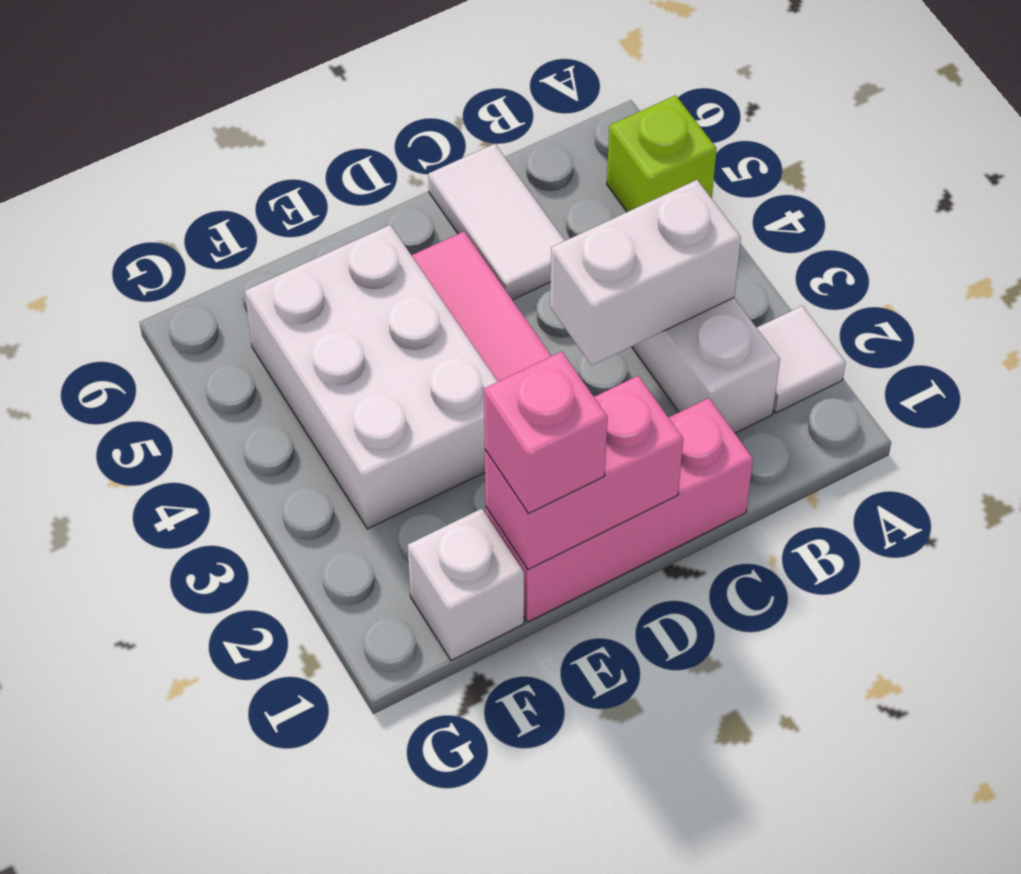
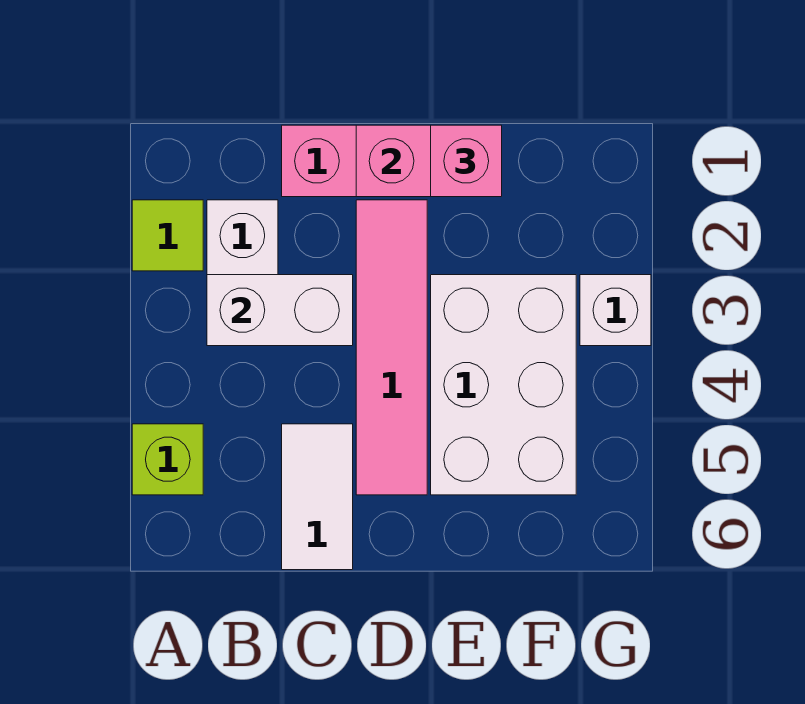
white tile A2 level 1 -> lime tile A2 level 1
white brick F1 level 1 -> white brick G3 level 1

